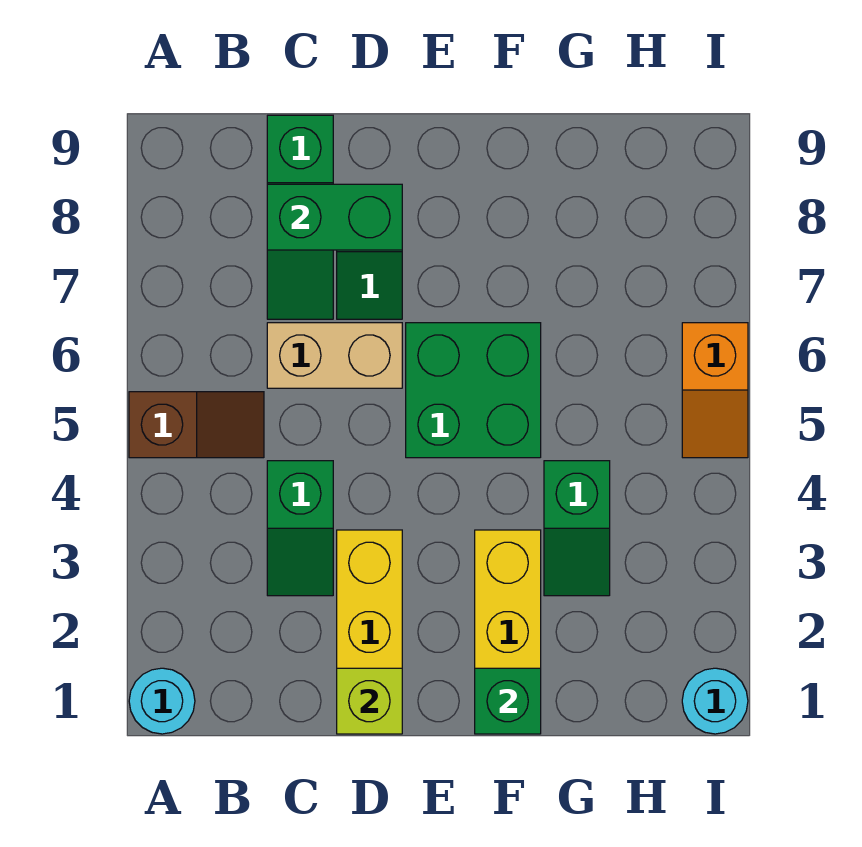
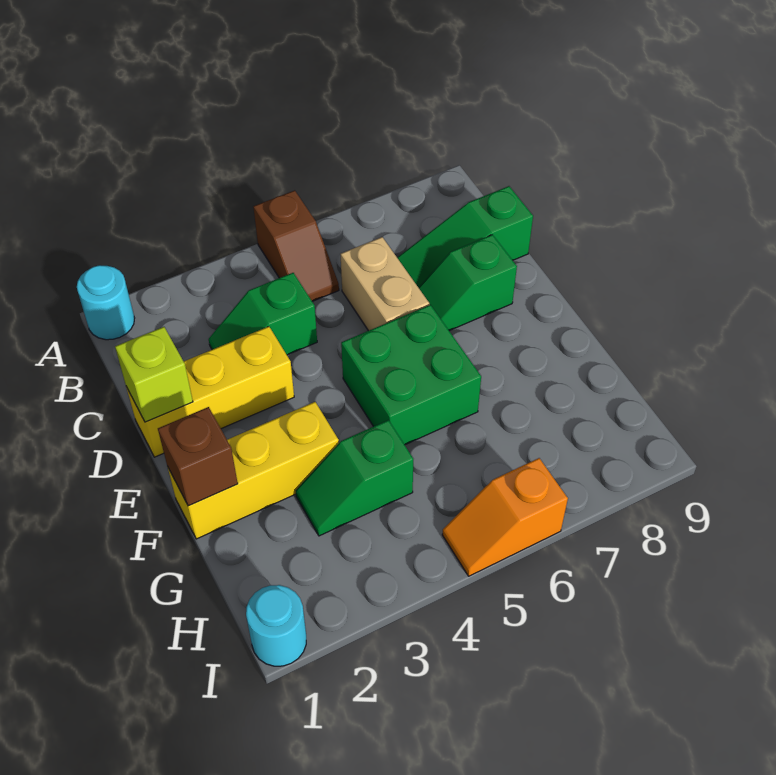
green brick C8:D8 level 2 -> none
green brick F1 level 2 -> brown brick F1 level 2

